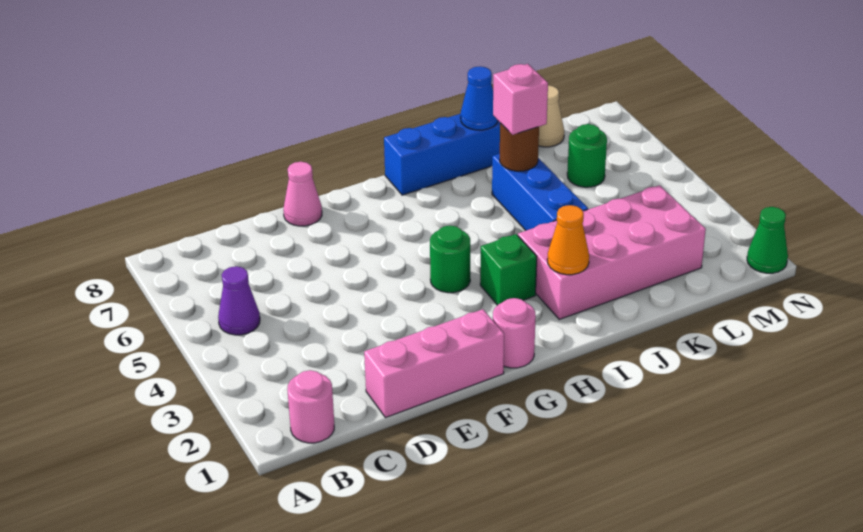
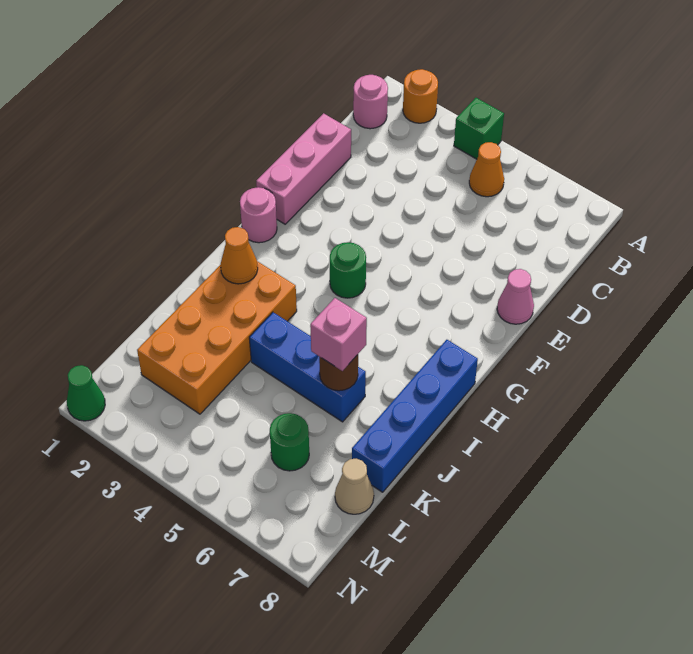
none -> orange round brick A2 level 1
purple cone B5 level 1 -> orange cone B5 level 1
green brick H3 level 1 -> green brick A4 level 1
pink brick I2:L3 level 1 -> orange brick I2:L3 level 1
blue cone J8 level 2 -> none

